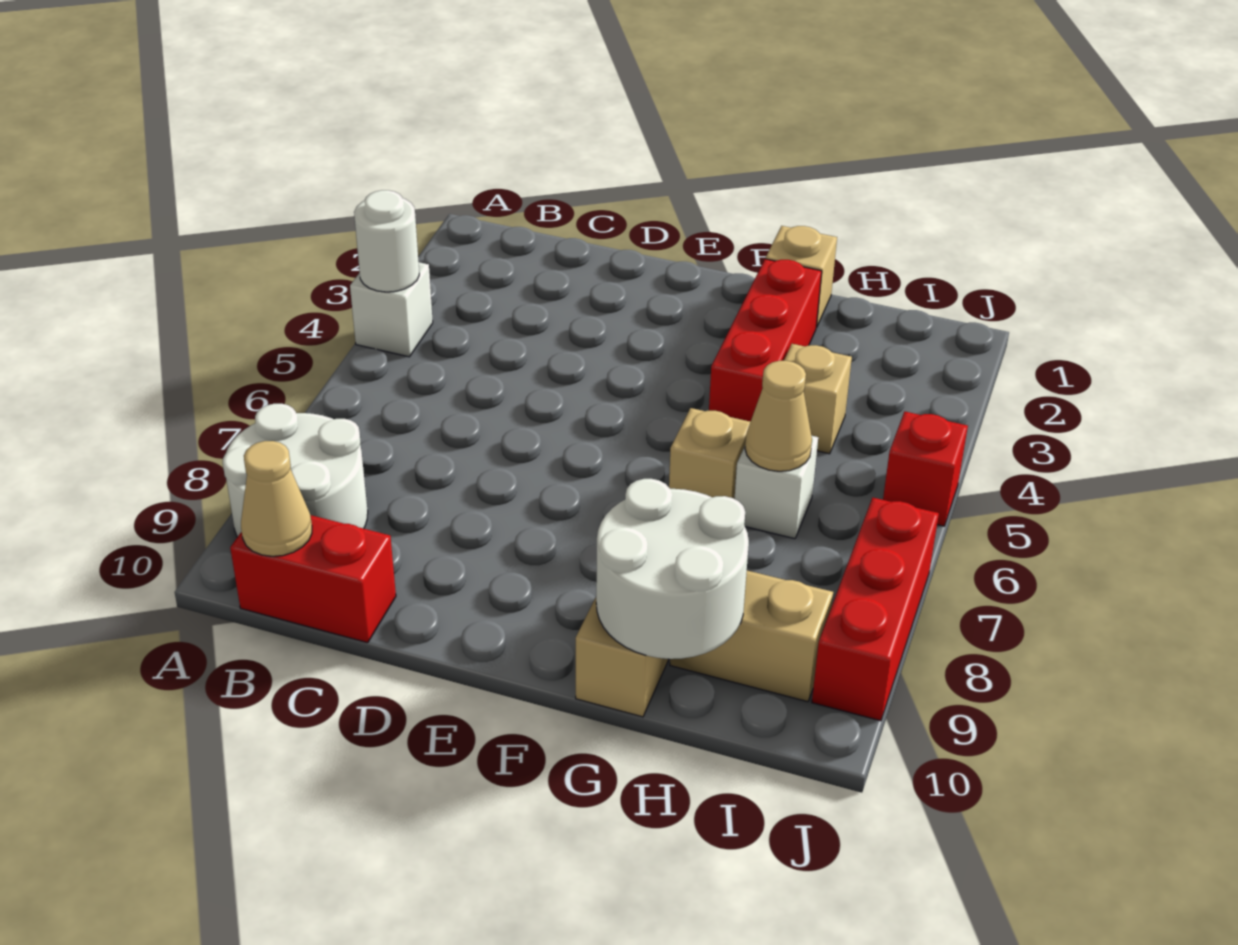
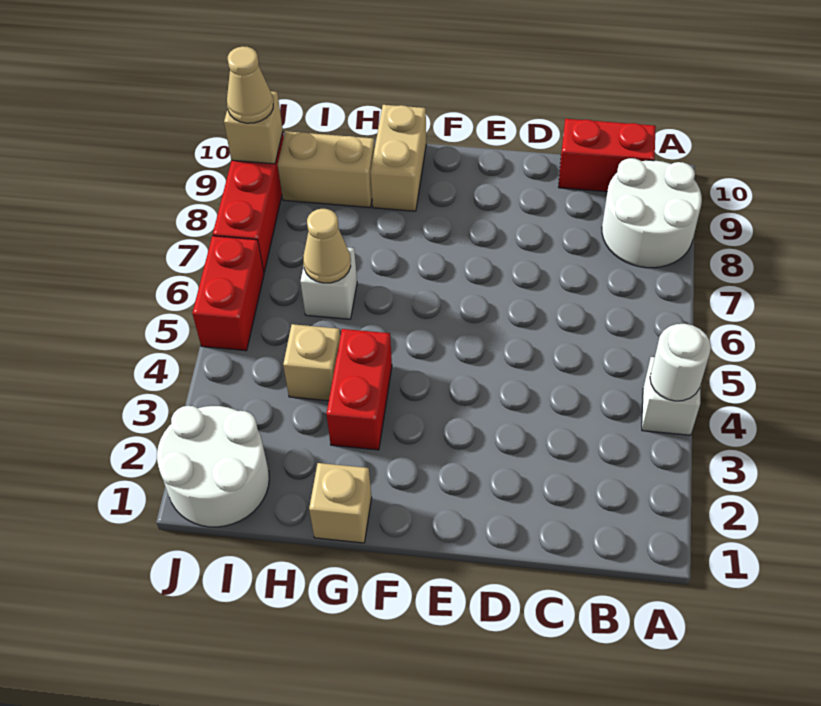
tan cone B10 level 2 -> tan cone J9 level 3
red brick G2:G4 level 1 -> red brick G3:G4 level 1
tan brick G6 level 1 -> tan brick J9 level 2
white round brick G9:H10 level 2 -> white round brick I1:J2 level 1
red brick J5 level 1 -> red brick J5:J6 level 1

